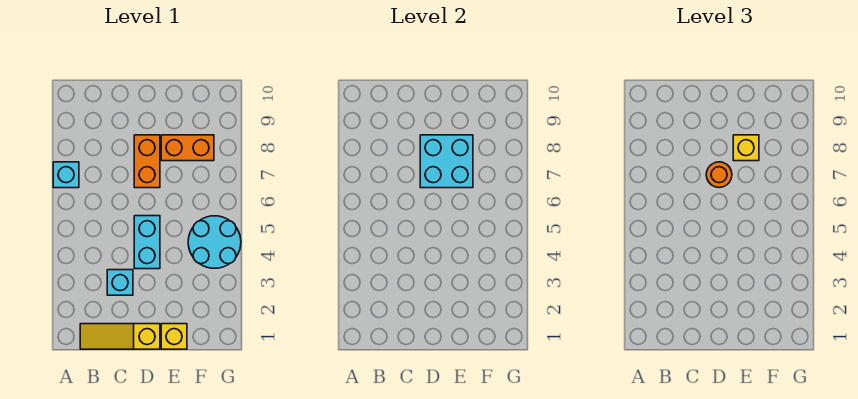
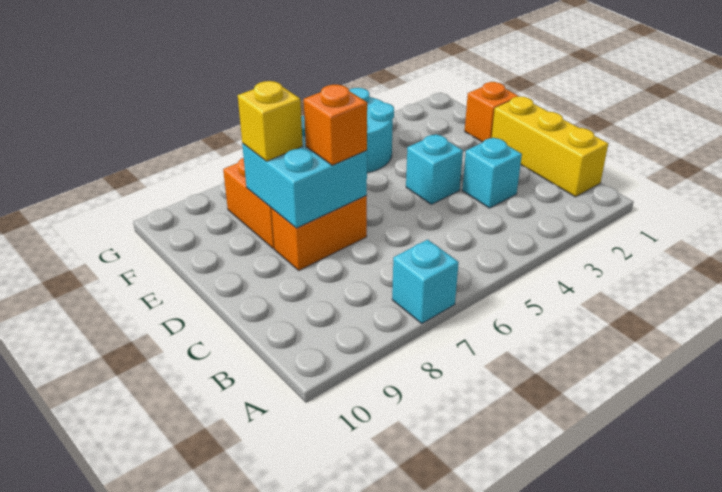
yellow slope B1:D1 level 1 top D -> yellow brick B1:D1 level 1
cyan brick D4:D5 level 1 -> cyan brick D4 level 1
orange round brick D7 level 3 -> orange brick D7 level 3
yellow brick E1 level 1 -> orange brick E1 level 1

